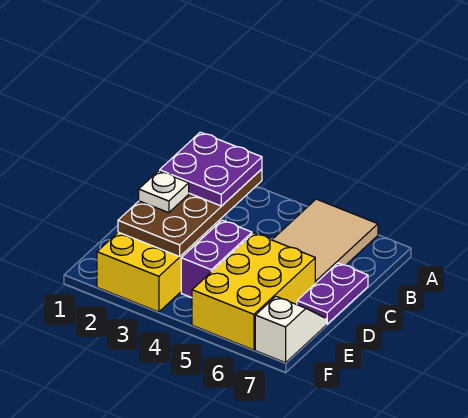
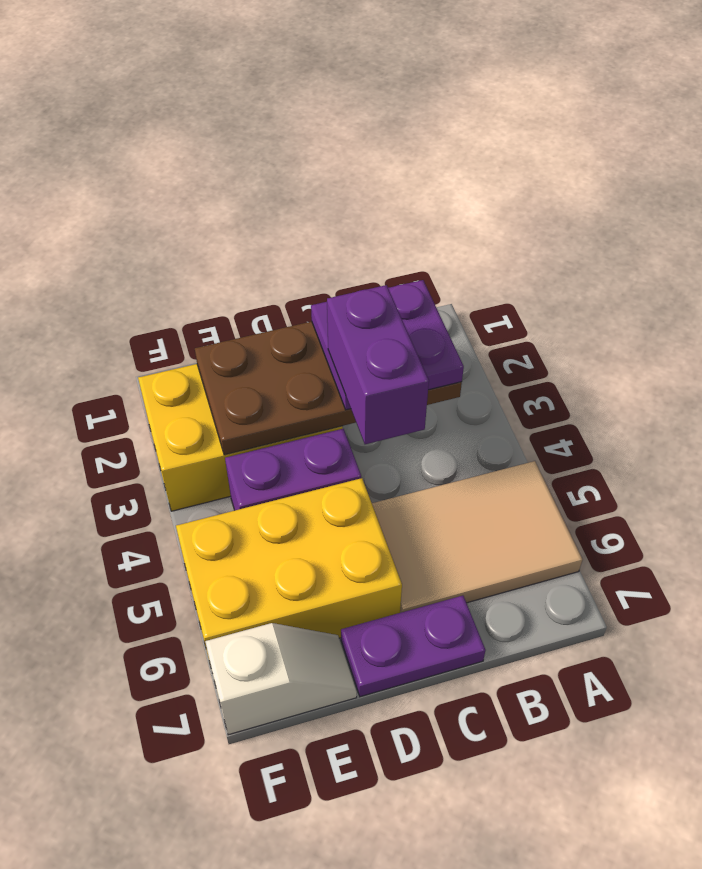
none -> purple brick C3:C4 level 4
white plate D2 level 3 -> none

